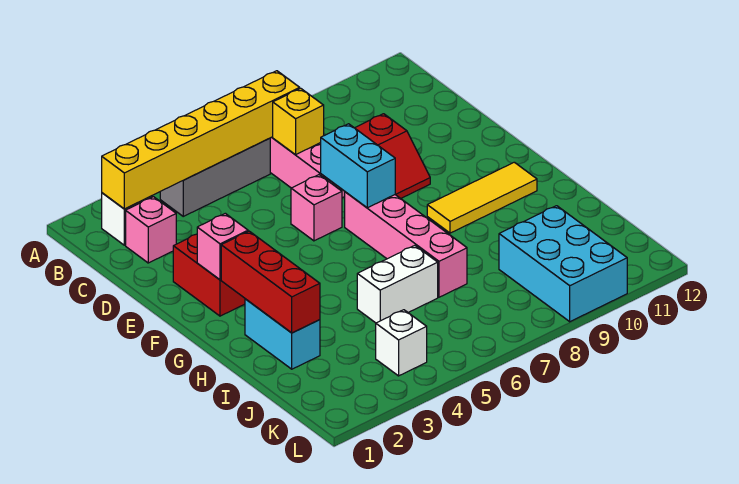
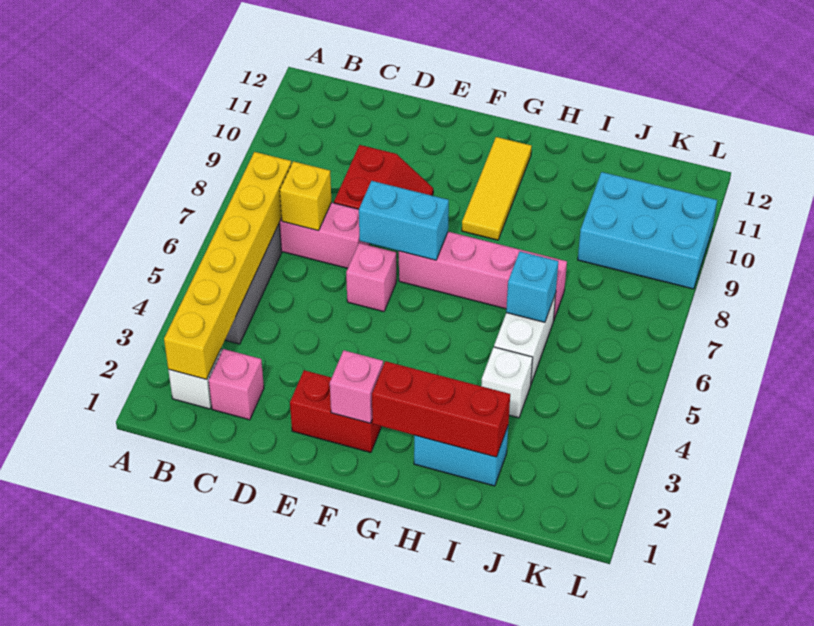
none -> cyan brick I6 level 2
white brick K4 level 1 -> white brick I4 level 1

